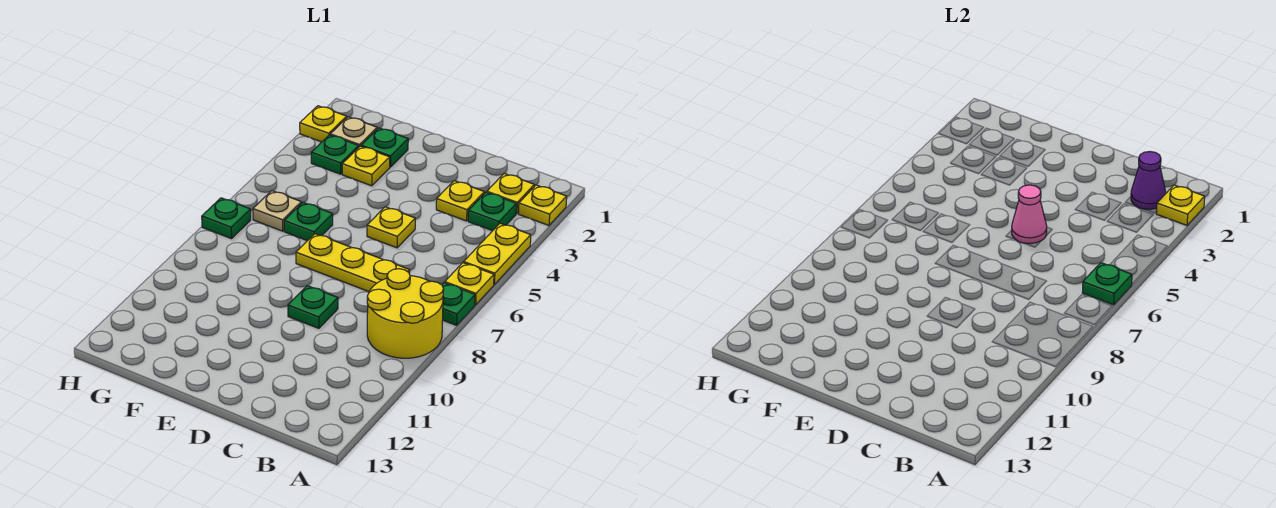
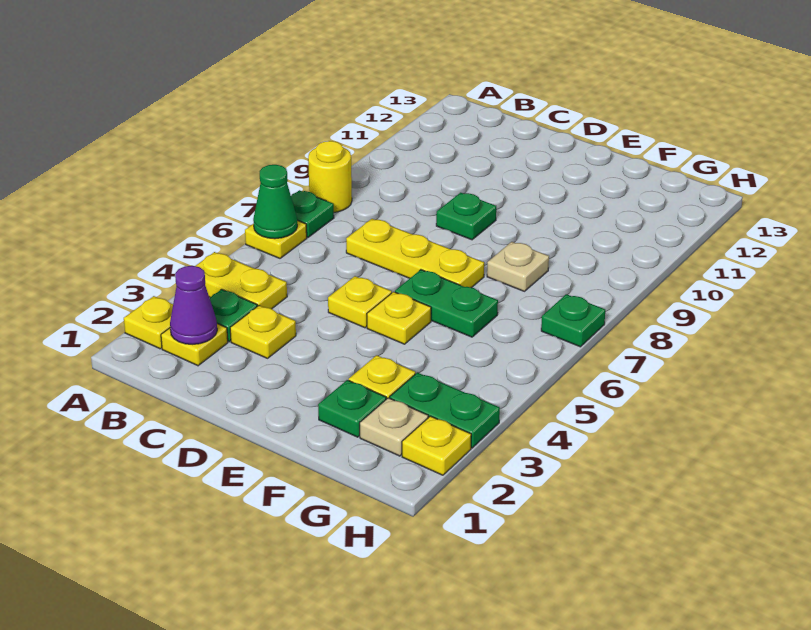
yellow plate A2 level 2 -> yellow plate E5 level 1
yellow plate A4:A5 level 1 -> yellow plate A4:B4 level 1
green plate A6 level 2 -> green cone A6 level 2
yellow round brick A8:B9 level 1 -> yellow round brick A8 level 1
pink cone D5 level 2 -> none
green plate F6 level 1 -> green plate E6:F6 level 1
green plate G3 level 1 -> green plate G3:H3 level 1
tan plate G6 level 1 -> tan plate F8 level 1

